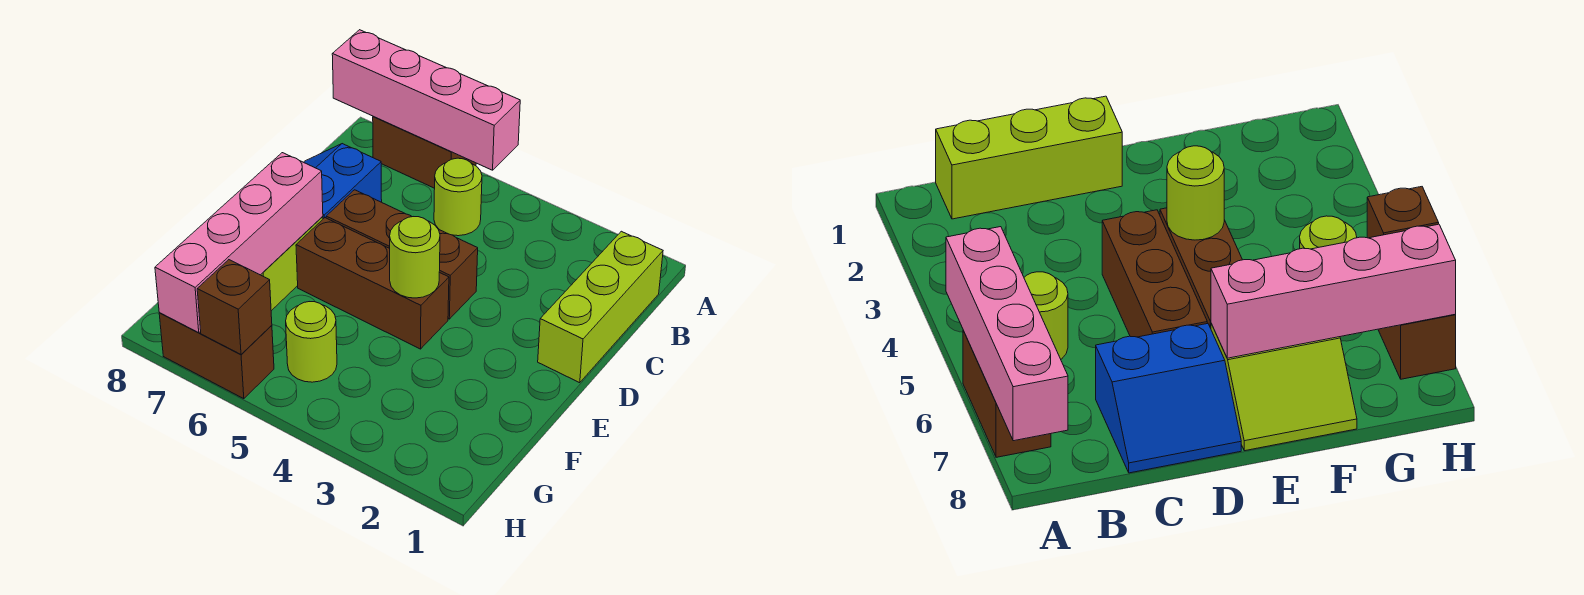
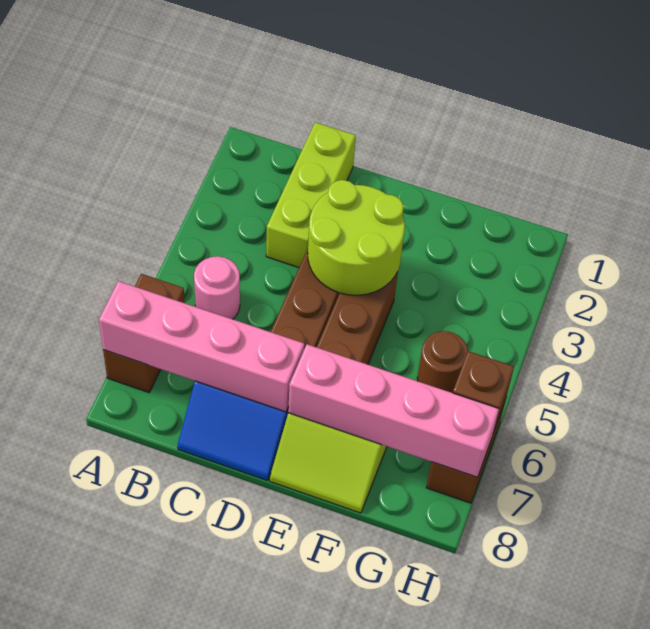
pink brick A5:A8 level 2 -> pink brick A7:D7 level 2
lime brick B1:D1 level 1 -> lime brick C1:C3 level 1
lime round brick B5 level 1 -> pink round brick B5 level 1
lime round brick E4 level 2 -> lime round brick D3:E4 level 2
lime round brick G5 level 1 -> brown round brick G5 level 1

